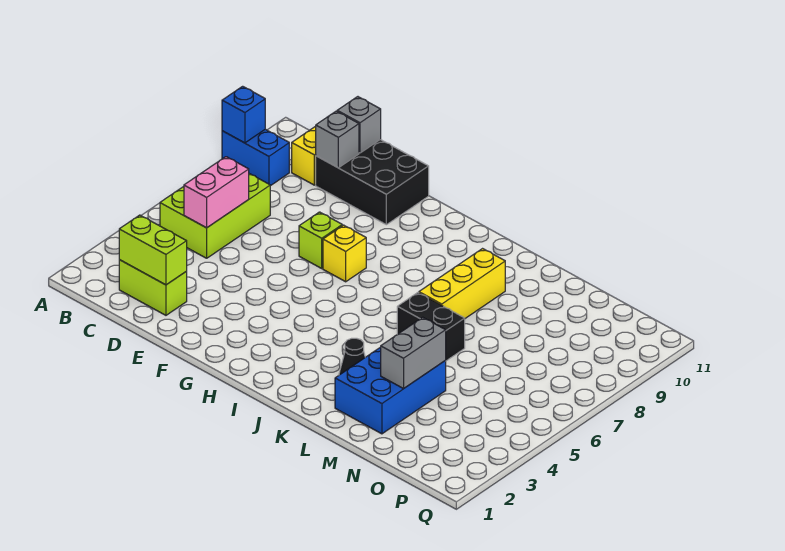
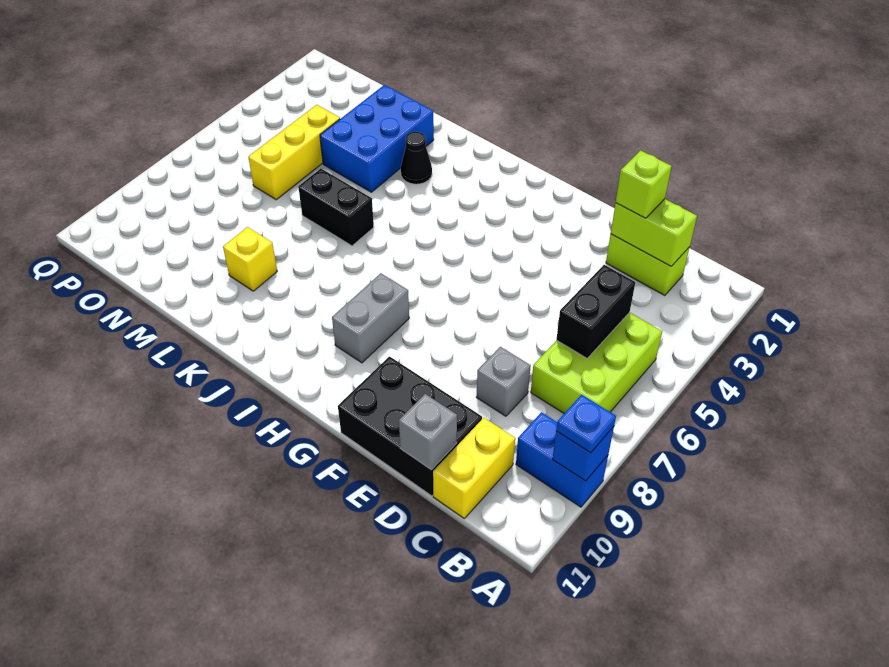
none -> blue plate A9 level 3
pink brick C5:C6 level 2 -> black brick C5:C6 level 2
grey brick D10 level 2 -> grey brick D8 level 1
lime brick F7 level 1 -> lime brick D2 level 3
yellow brick G7 level 1 -> yellow brick L9 level 1
yellow brick K7:K9 level 1 -> yellow brick N4:N6 level 1
grey brick M3:M4 level 2 -> grey brick H8:H9 level 1

